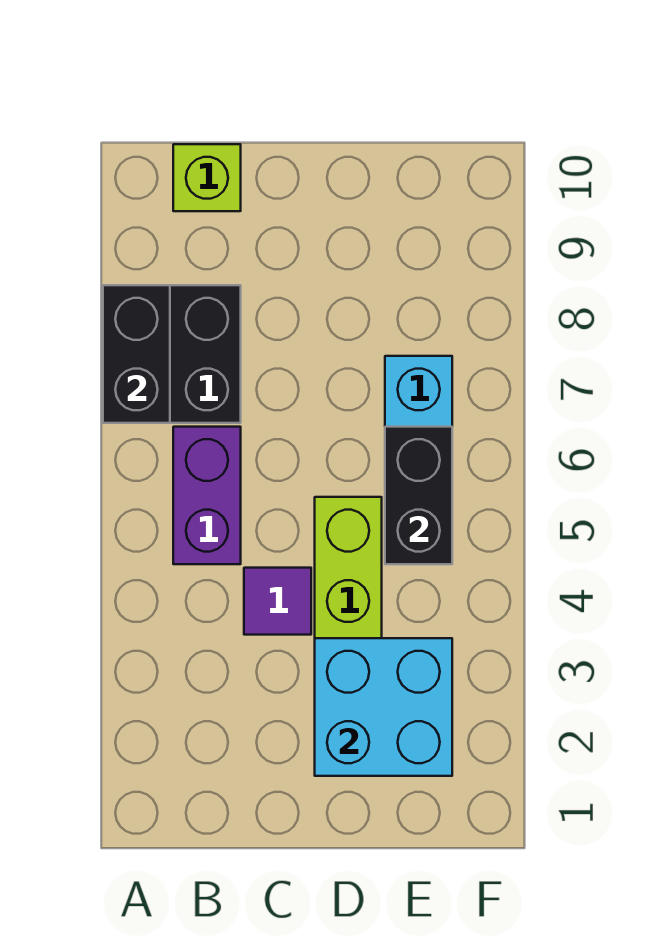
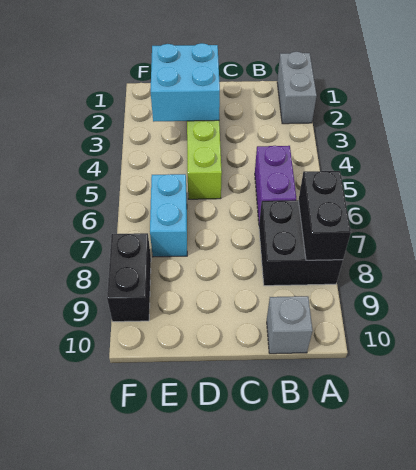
none -> grey brick A1:A2 level 1
lime brick B10 level 1 -> grey brick B10 level 1
purple tile C4 level 1 -> none
black brick E5:E6 level 2 -> black brick F8:F9 level 1

